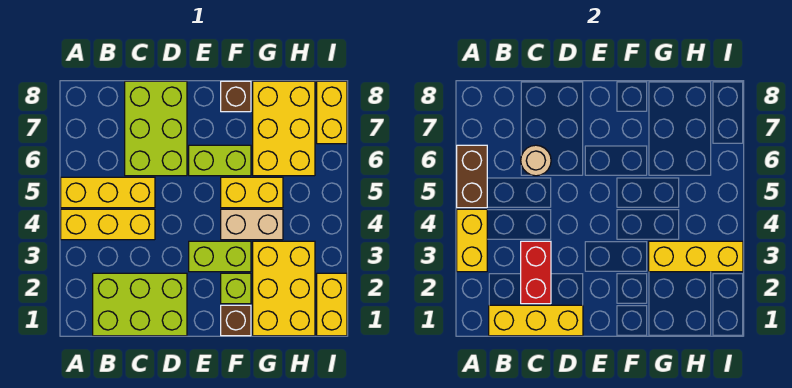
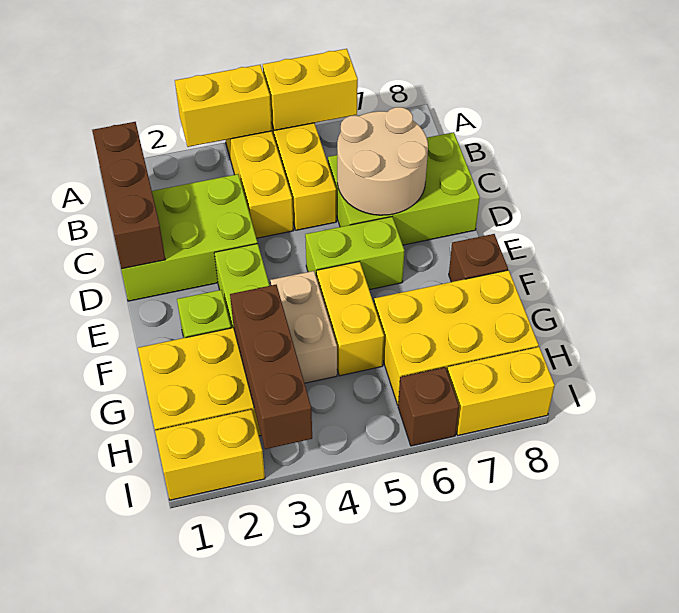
brown brick A5:A6 level 2 -> yellow brick A5:A6 level 2
lime brick B1:D2 level 1 -> lime brick C1:D3 level 1
yellow brick B1:D1 level 2 -> brown brick B1:D1 level 2
red brick C2:C3 level 2 -> none
tan round brick C6 level 2 -> tan round brick C6:D7 level 2
lime brick E6:F6 level 1 -> lime brick E5:E6 level 1
brown brick F1 level 1 -> brown brick I6 level 1
yellow brick G3:I3 level 2 -> brown brick G3:I3 level 2

